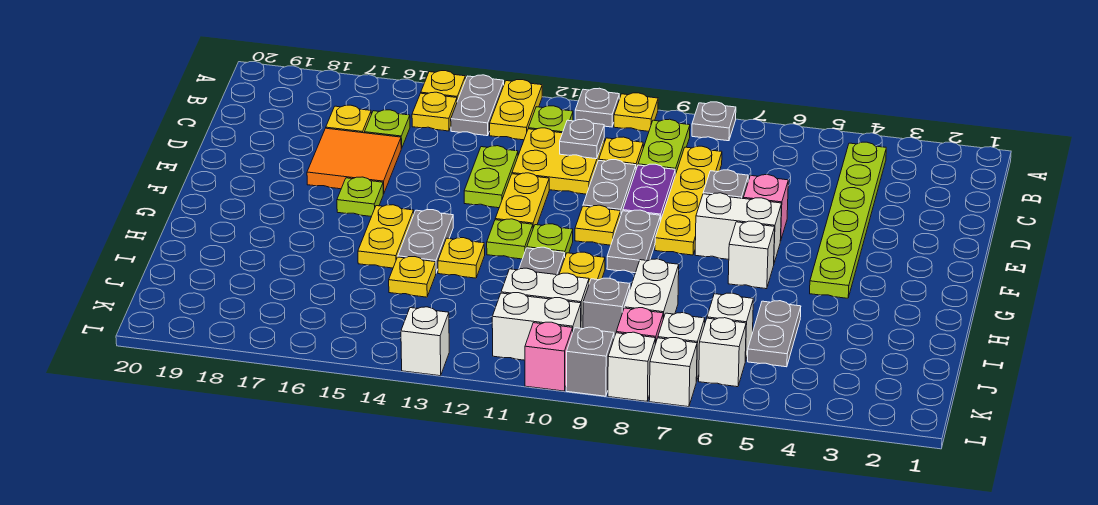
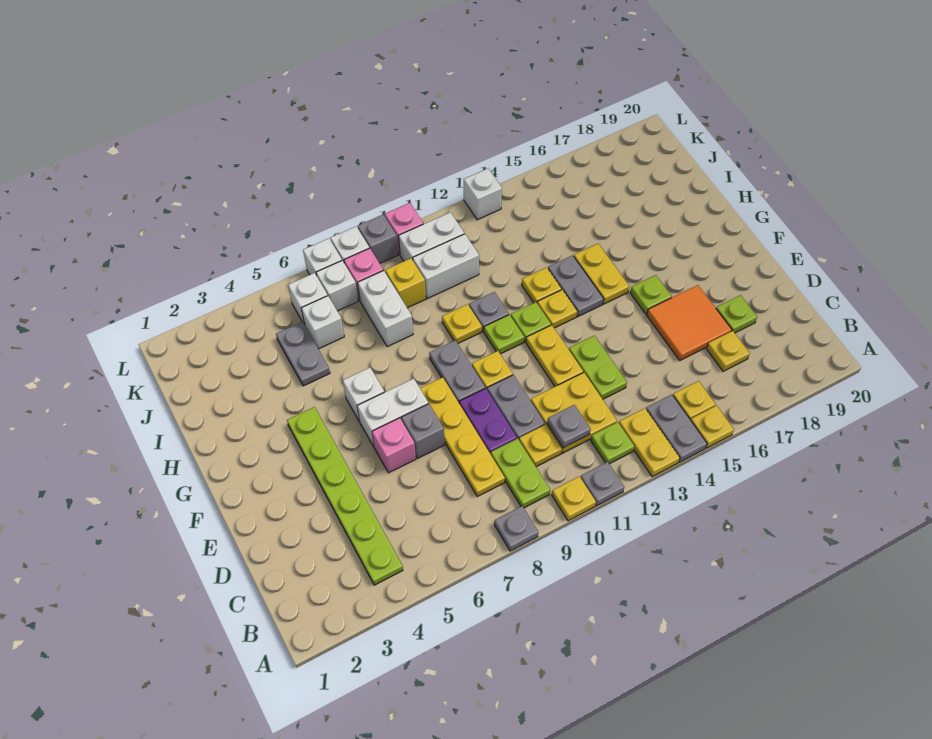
lime plate C16 level 1 -> lime plate D18 level 1
yellow plate I14 level 1 -> yellow plate G13 level 1
grey brick J9 level 1 -> yellow brick J9 level 1

